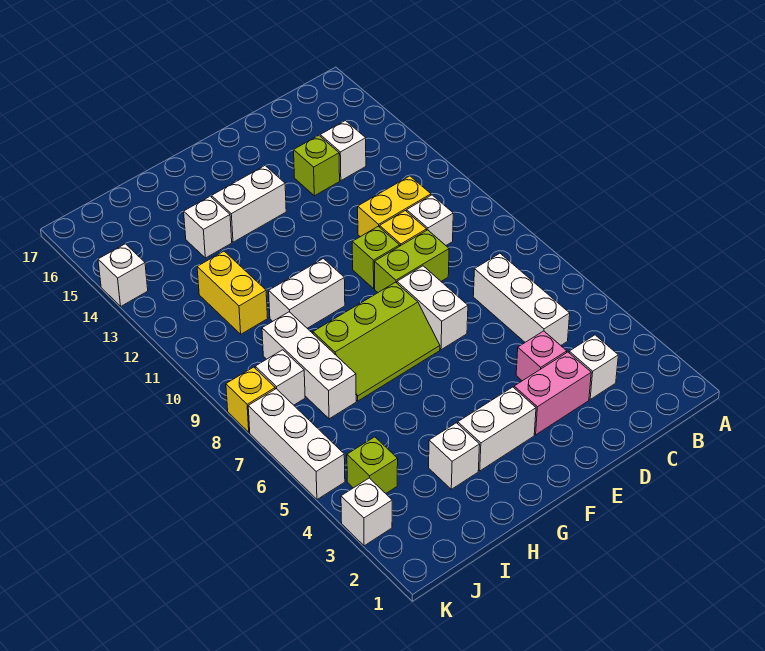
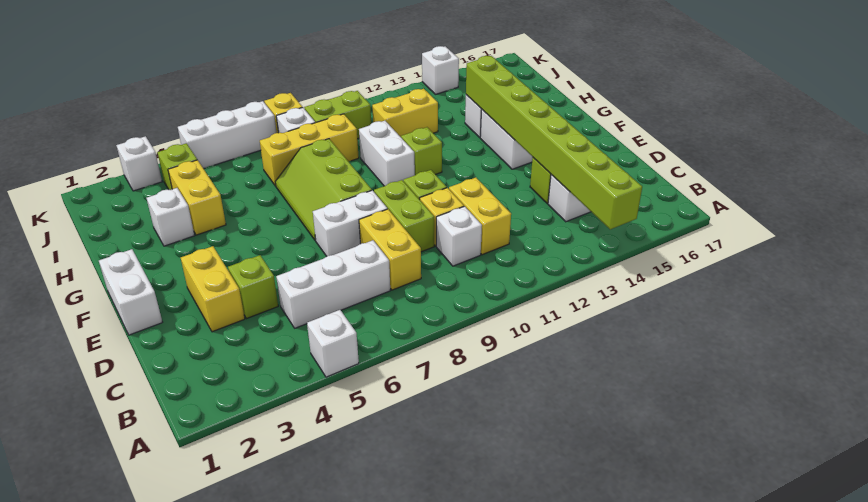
none -> lime brick A14:H14 level 2
white brick C3 level 1 -> white brick A5 level 1
none -> yellow brick C8:D8 level 1
pink brick D3:E3 level 1 -> yellow brick D3:E3 level 1
pink brick D4 level 1 -> lime brick D4 level 1
white brick F3:G3 level 1 -> white brick E1:F1 level 1
none -> lime brick G11 level 1
none -> yellow brick H4:I4 level 1
white brick I7:I9 level 1 -> yellow brick I7:I9 level 1
none -> lime brick J9:J10 level 1

